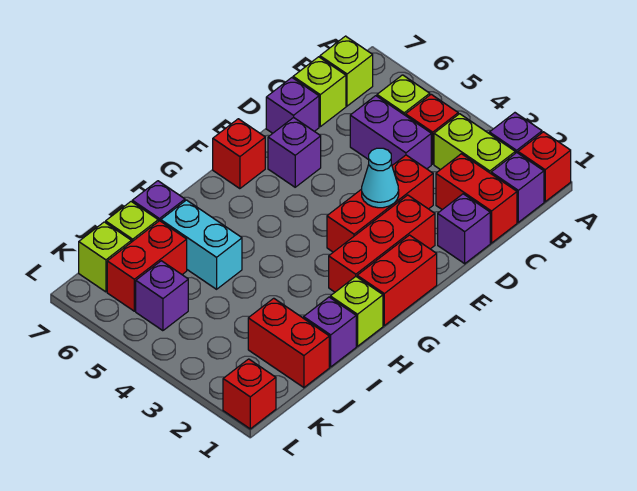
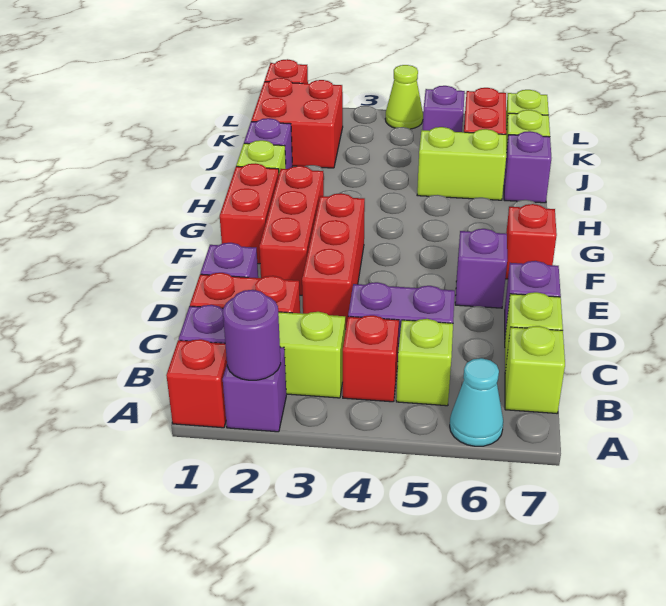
none -> purple round brick A2 level 2
cyan cone E3 level 2 -> cyan cone A6 level 1
cyan brick I5:I6 level 1 -> lime brick I5:I6 level 1
red brick J1:J2 level 1 -> red brick J1:K2 level 1
none -> lime cone L4 level 1

